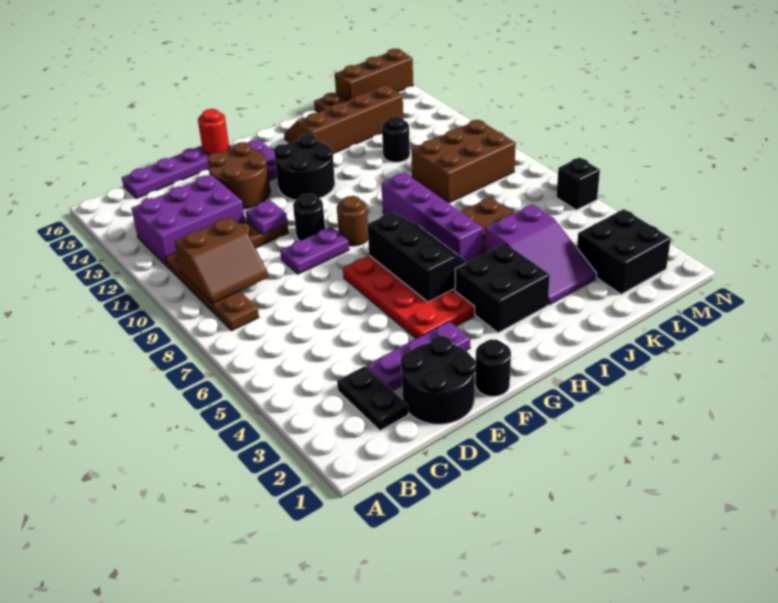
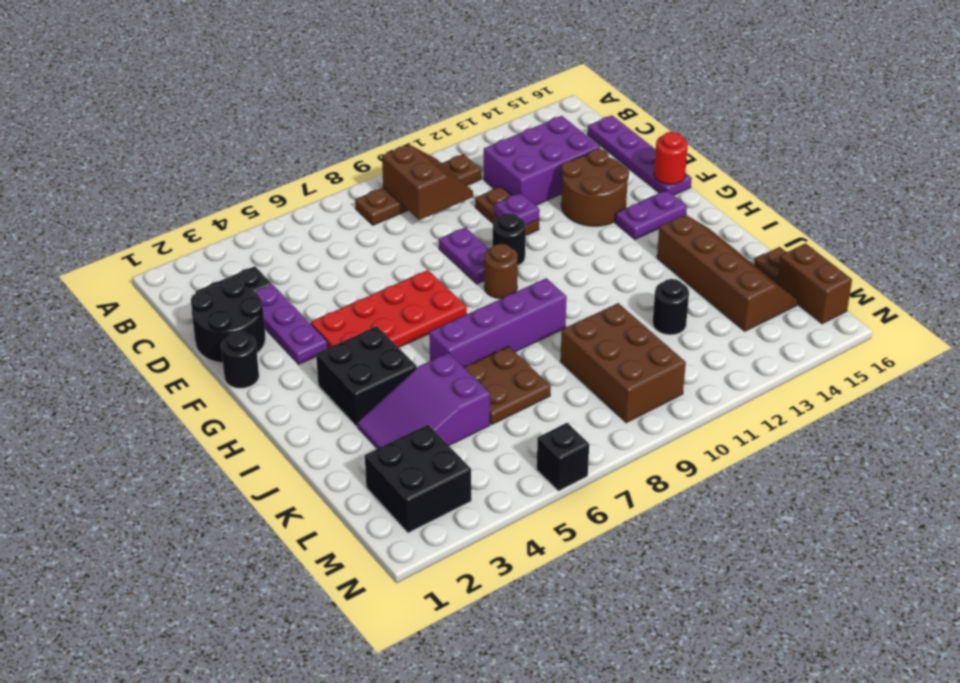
brown slope B9:C10 level 2 top 10 -> brown slope B9:C10 level 2 top 9
purple brick B12:D13 level 1 -> purple brick C12:D14 level 1
black slope G5:H7 level 2 top G -> none
black round brick G12:H13 level 1 -> none
brown brick L16:N16 level 1 -> brown brick L16:M16 level 1

